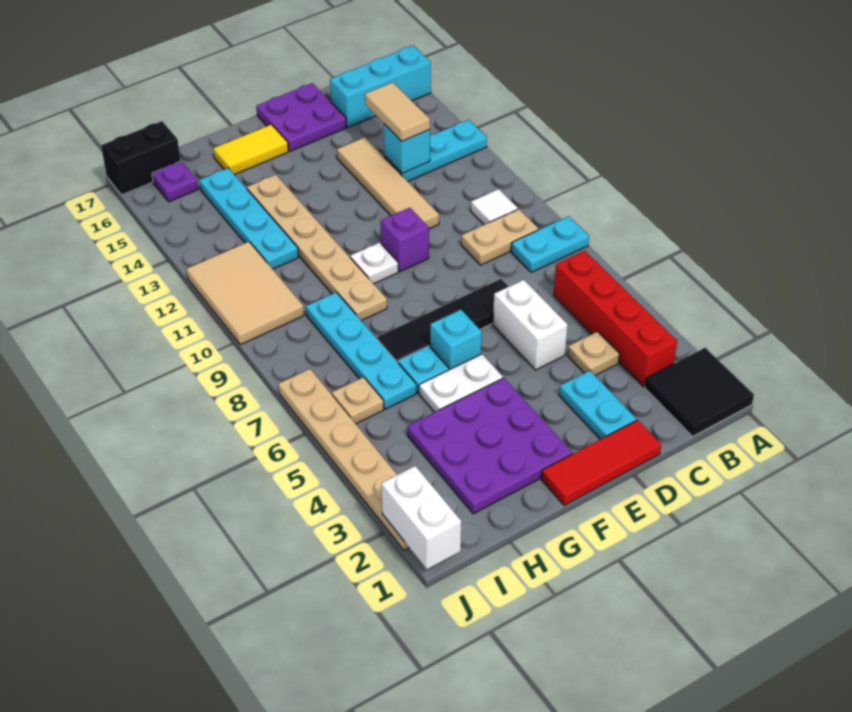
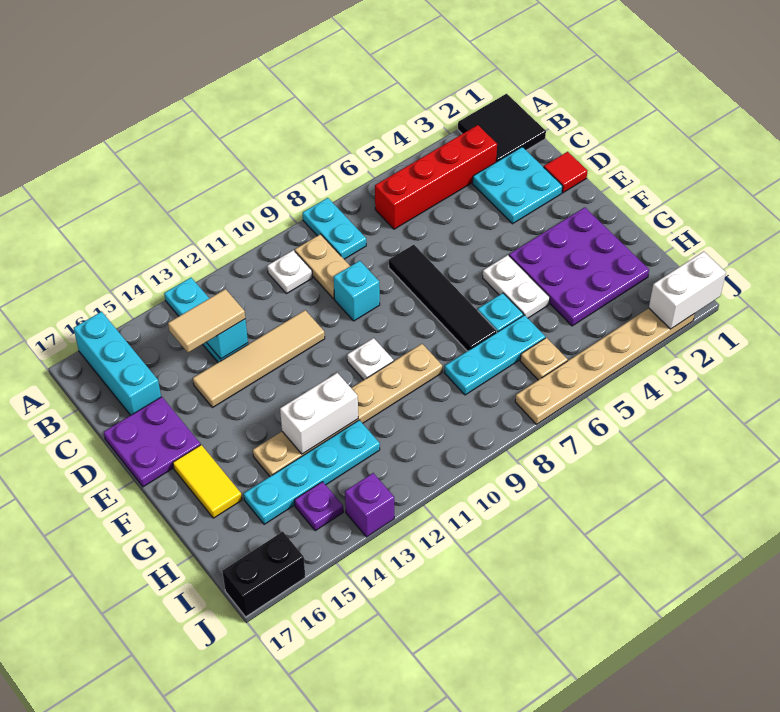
white tile B10 level 1 -> white plate B10 level 1
tan plate C4 level 1 -> none
red tile D1:F1 level 1 -> red tile D1 level 1
cyan plate D2:D3 level 1 -> cyan plate C2:D3 level 1
white brick D5:D6 level 1 -> white brick G12:G13 level 2
purple brick E10 level 1 -> purple brick J13 level 1
cyan brick F6 level 1 -> cyan brick D9 level 1
cyan plate H6:H9 level 1 -> cyan plate H6:H8 level 1
tan tile I10:J12 level 1 -> none
purple plate I16 level 1 -> purple plate I14 level 1
black brick I17:J17 level 1 -> black brick J16:J17 level 1

